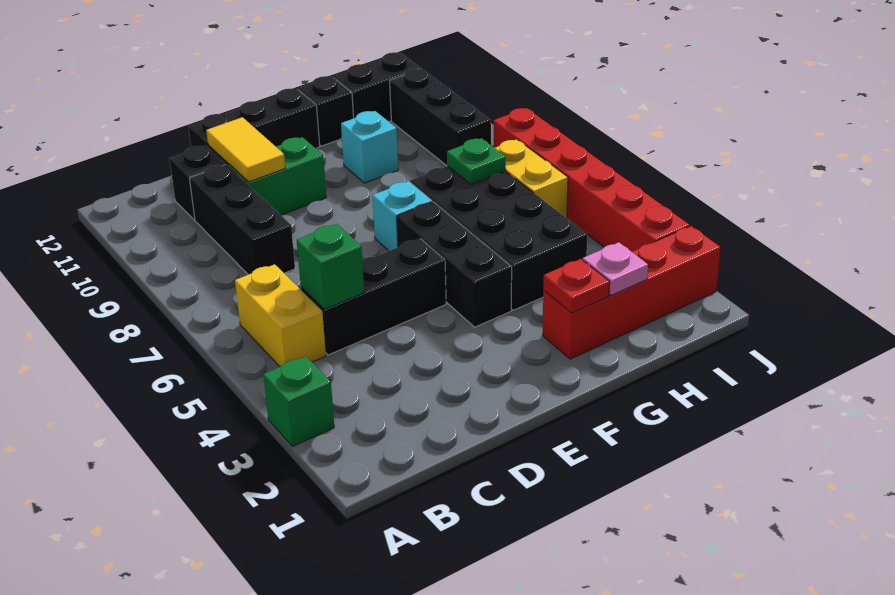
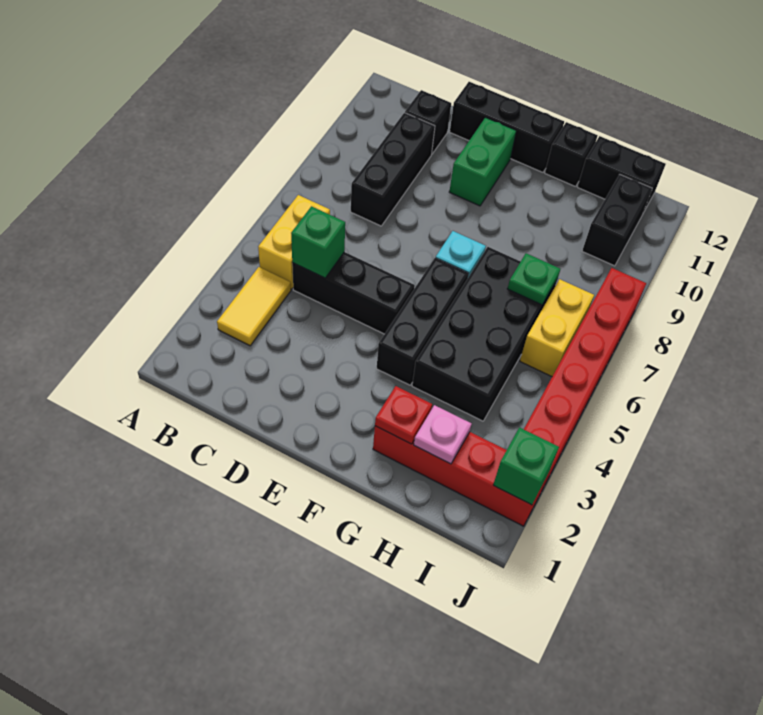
green brick A3 level 1 -> green brick J2 level 2
green brick D10:E10 level 1 -> green brick E10:E11 level 1
yellow tile D10:D11 level 2 -> yellow tile B3:B4 level 1
cyan brick G10 level 1 -> none
black brick I9:I11 level 1 -> black brick I10:I11 level 1

